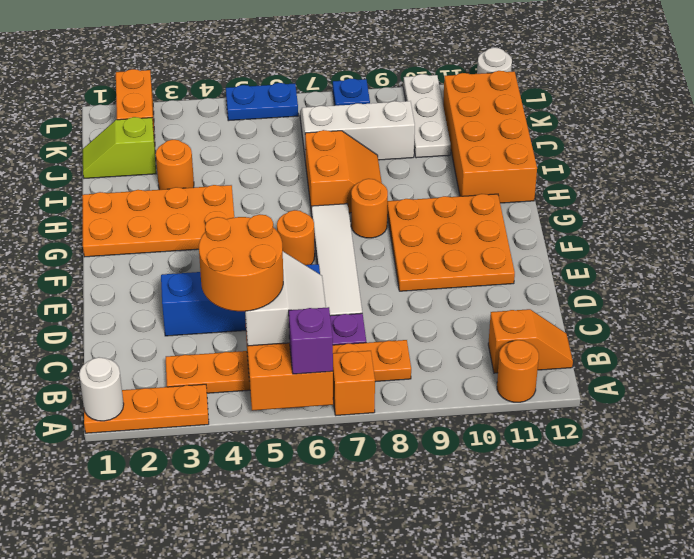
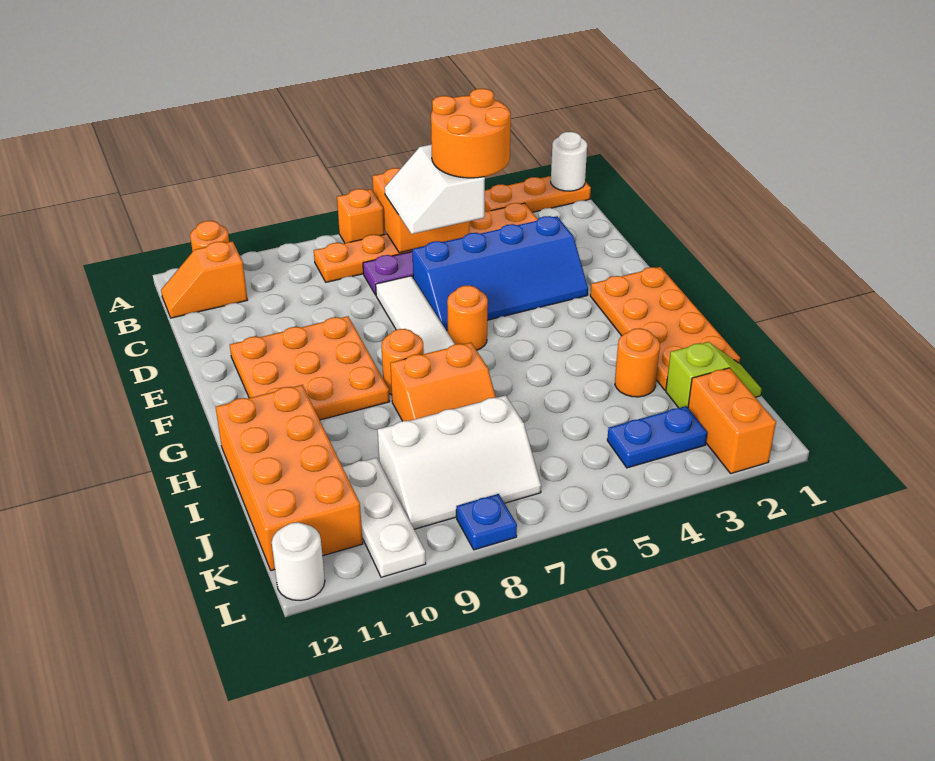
purple brick A6 level 3 -> none
orange plate G1:H4 level 1 -> orange plate F1:I2 level 1
orange slope H7:I8 level 1 top 7 -> orange slope H7:I8 level 1 top H
blue plate L5:L6 level 1 -> blue plate K3:K4 level 1

